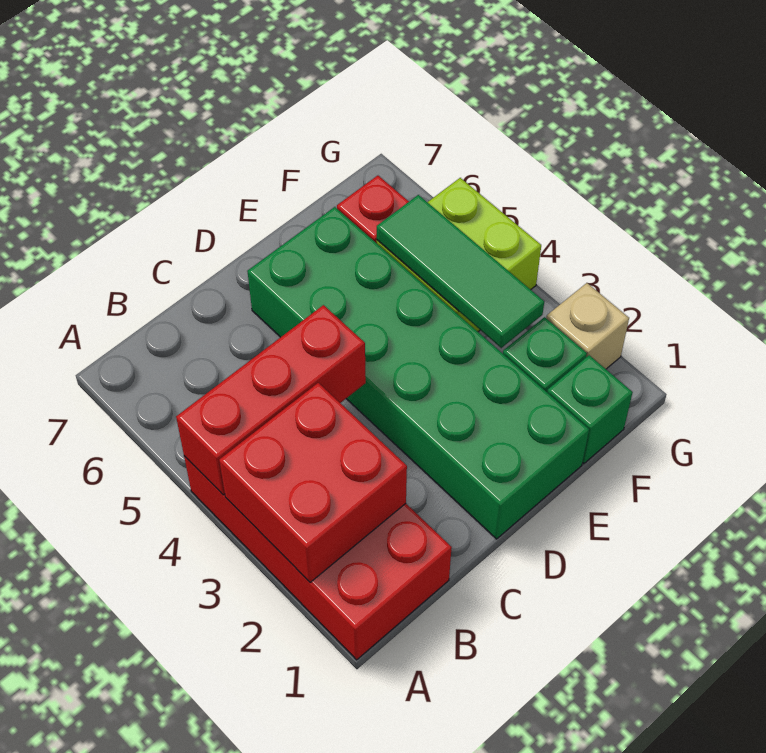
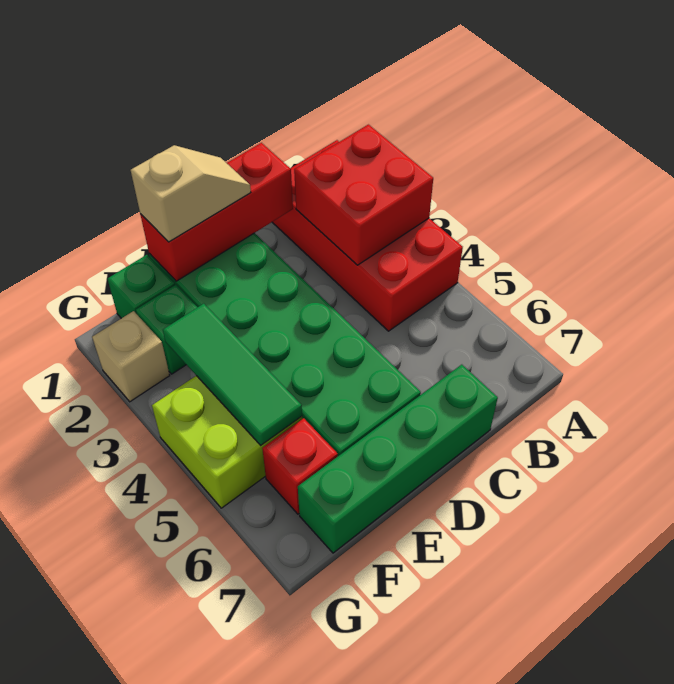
red brick A4:C4 level 2 -> red brick C1:E1 level 2
none -> green brick C7:F7 level 1
none -> tan slope D1:E1 level 3 top E

